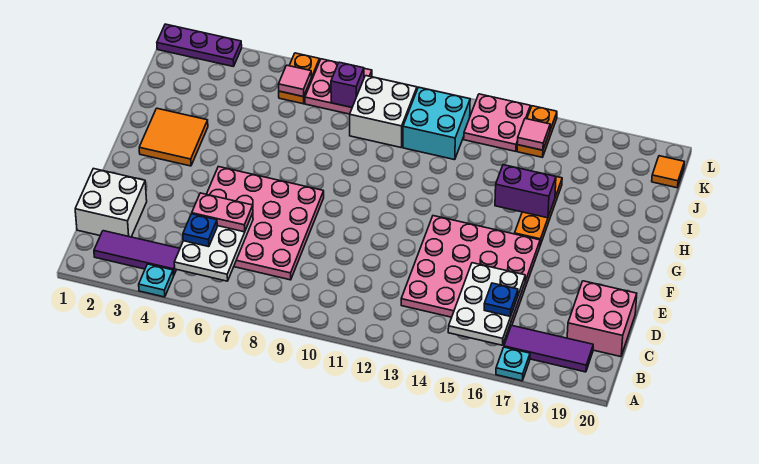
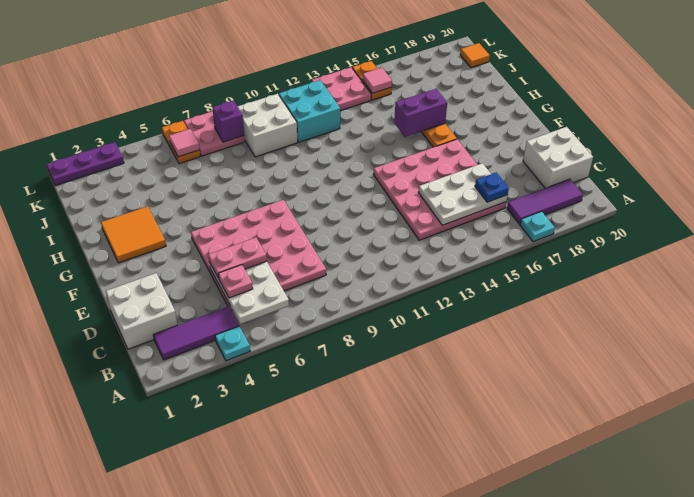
white plate B15:D16 level 2 -> white plate C14:D16 level 2
blue plate C5 level 3 -> pink plate C5 level 3
pink brick C19:D20 level 1 -> white brick C19:D20 level 1

